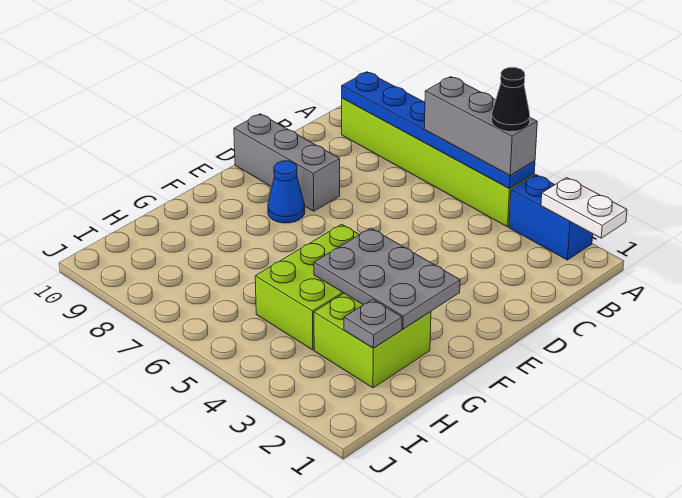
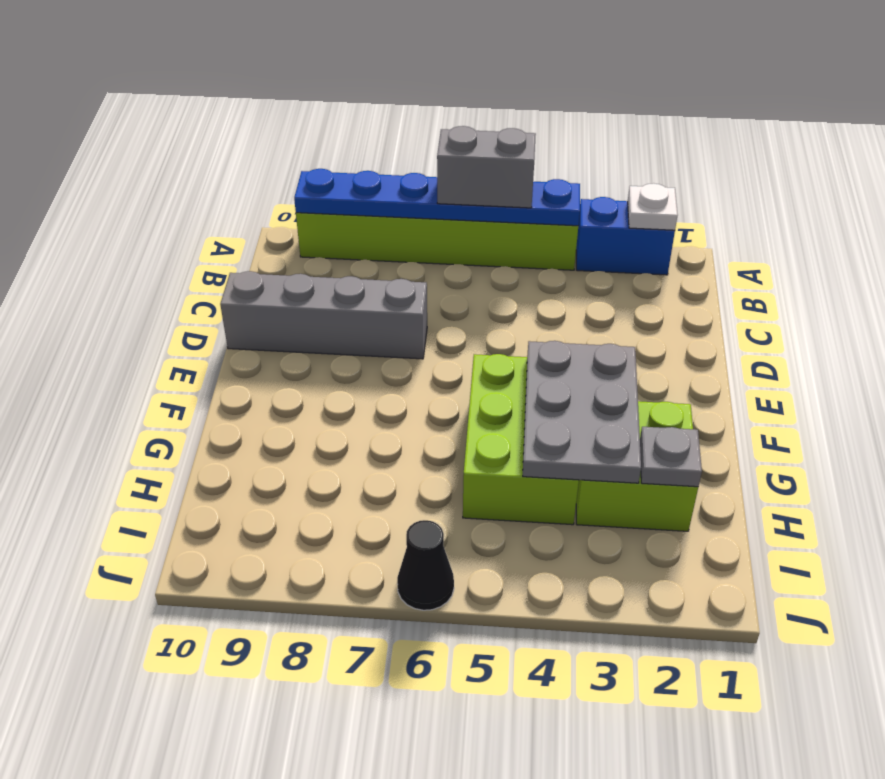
white plate A1:A2 level 2 -> white plate A2 level 2
grey brick A4:A6 level 3 -> grey brick A5:A6 level 3
black cone A4 level 4 -> black cone J6 level 1
grey brick D8:D10 level 1 -> grey brick D7:D10 level 1
blue cone E8 level 1 -> none
grey plate F2:G4 level 2 -> grey plate F3:H4 level 2

